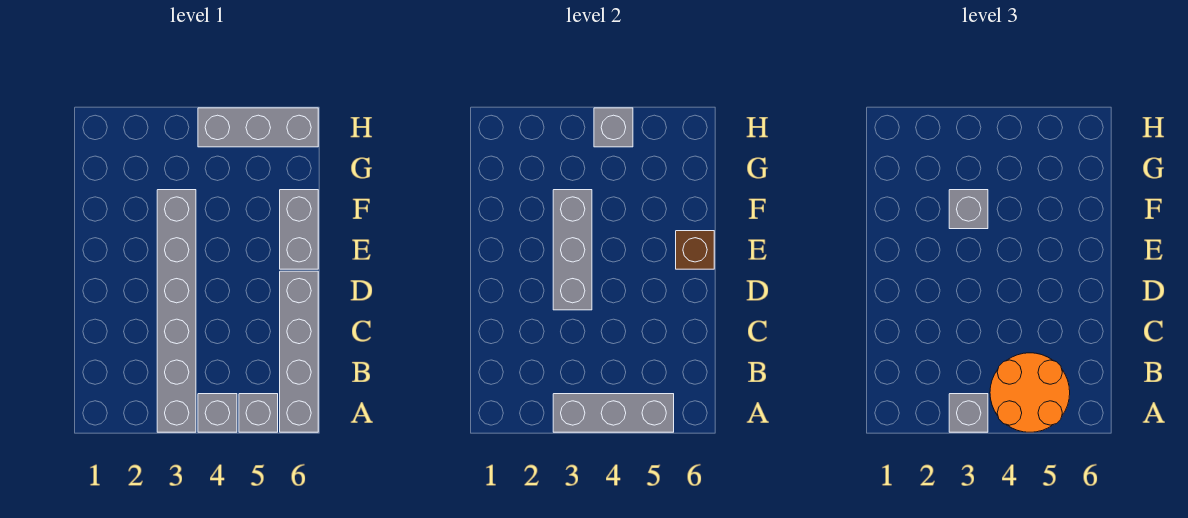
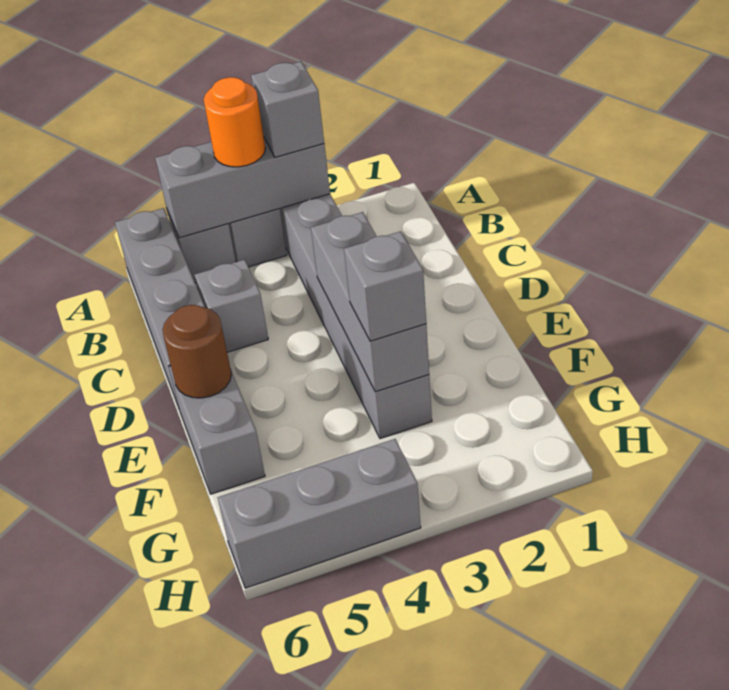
orange round brick A4:B5 level 3 -> orange round brick A4 level 3
brown brick E6 level 2 -> brown round brick E6 level 2
grey brick H4 level 2 -> grey brick C5 level 1

